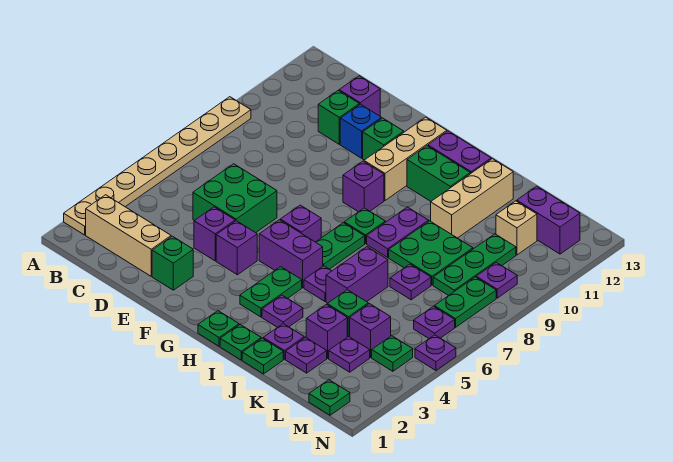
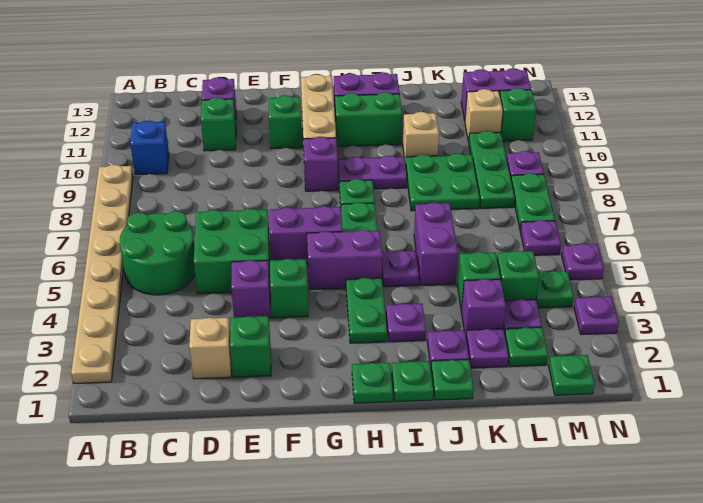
tan brick B2:D2 level 1 -> tan brick D2 level 1
none -> green round brick B5:C6 level 1
blue brick E11 level 1 -> blue brick B10 level 1
purple brick F4 level 1 -> green brick F4 level 1
purple brick G6 level 1 -> purple brick F6:G6 level 1
purple plate I8:I9 level 1 -> purple plate H9:I9 level 1
tan brick J10:J12 level 1 -> tan brick J10 level 1
purple plate K7 level 1 -> purple plate N3 level 1
none -> green plate L2 level 1
purple brick L4 level 1 -> green brick L4 level 1
none -> green brick M11 level 1

